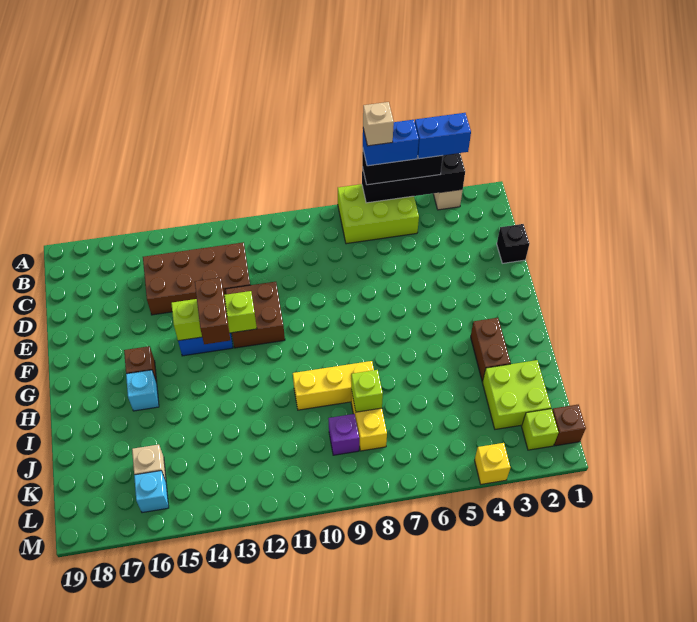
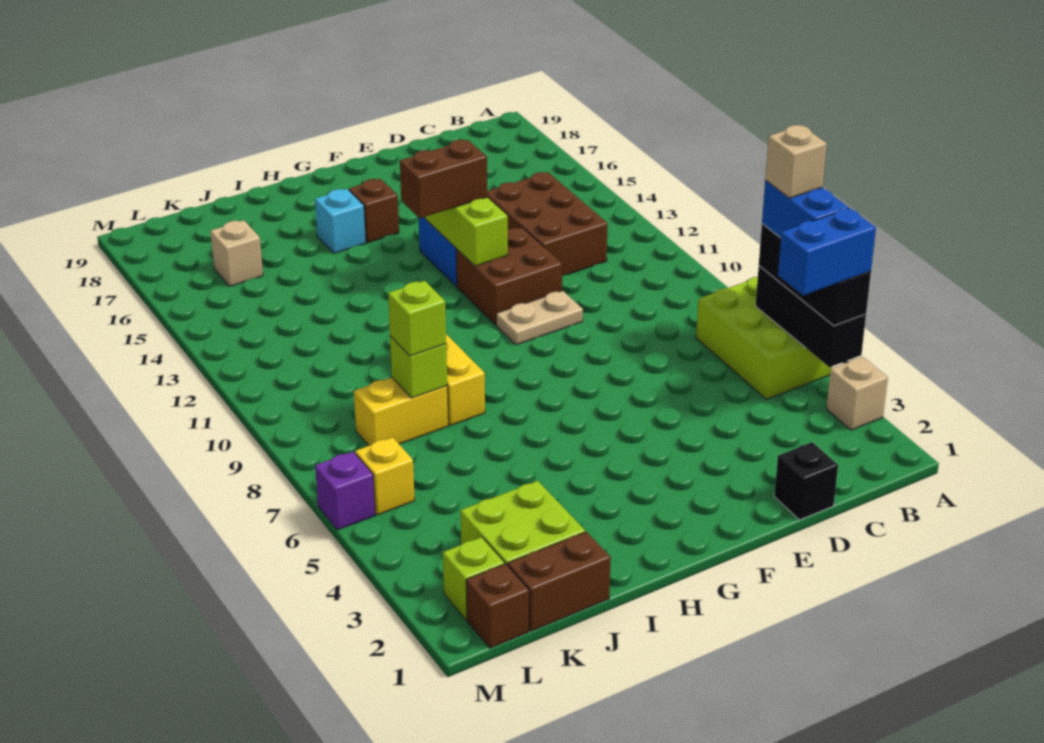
black brick A3:A6 level 2 -> black brick A4:A6 level 2
blue brick A3:A4 level 4 -> blue brick A4:B4 level 4
brown brick C12:D15 level 1 -> brown brick C12:D14 level 1
none -> tan plate E10:F10 level 1
brown brick H3:I3 level 1 -> brown brick J1:K1 level 1
none -> lime brick J8 level 3
purple brick K9 level 1 -> purple brick M6 level 1
cyan brick L16 level 1 -> none
yellow brick M4 level 1 -> yellow brick L6 level 1

